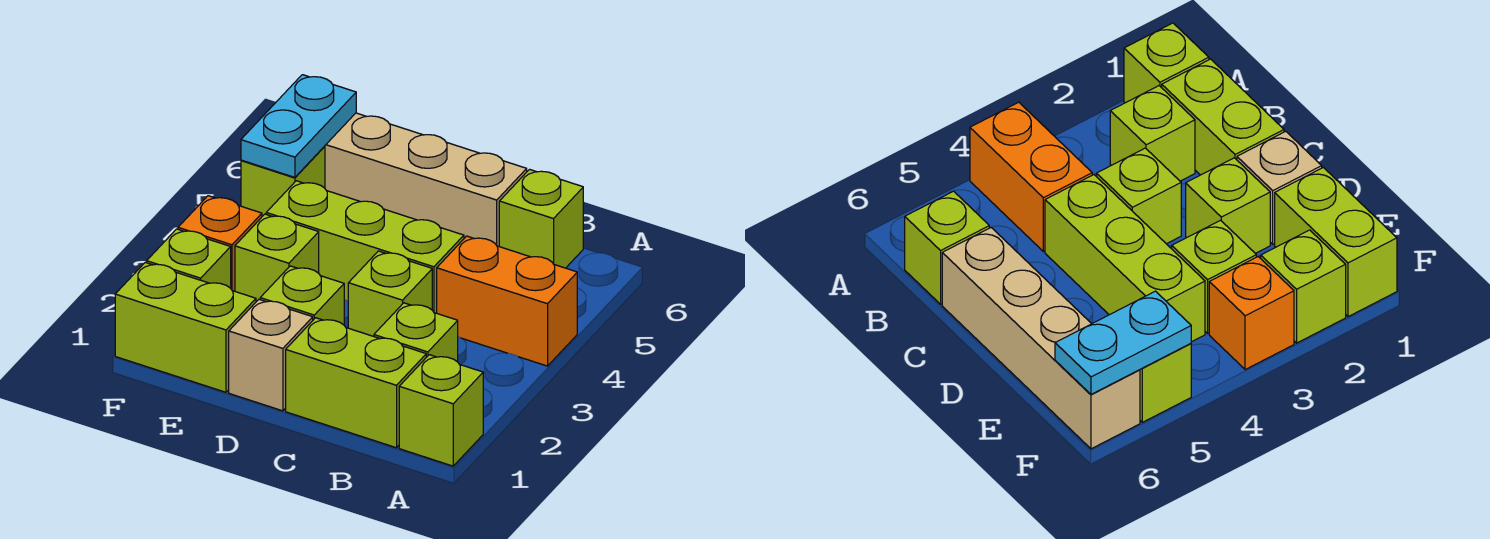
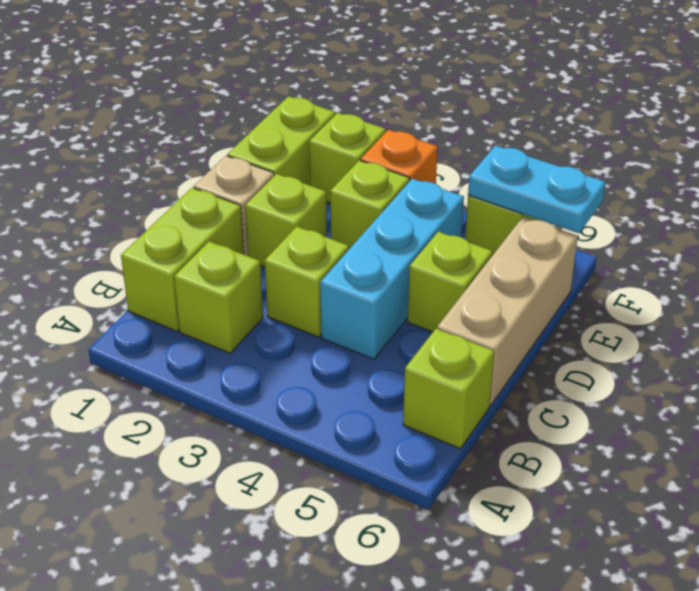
lime brick A1 level 1 -> lime brick D5 level 1
orange brick A4:B4 level 1 -> none
lime brick C4:E4 level 1 -> cyan brick C4:E4 level 1
tan brick C6:F6 level 1 -> tan brick C6:E6 level 1

